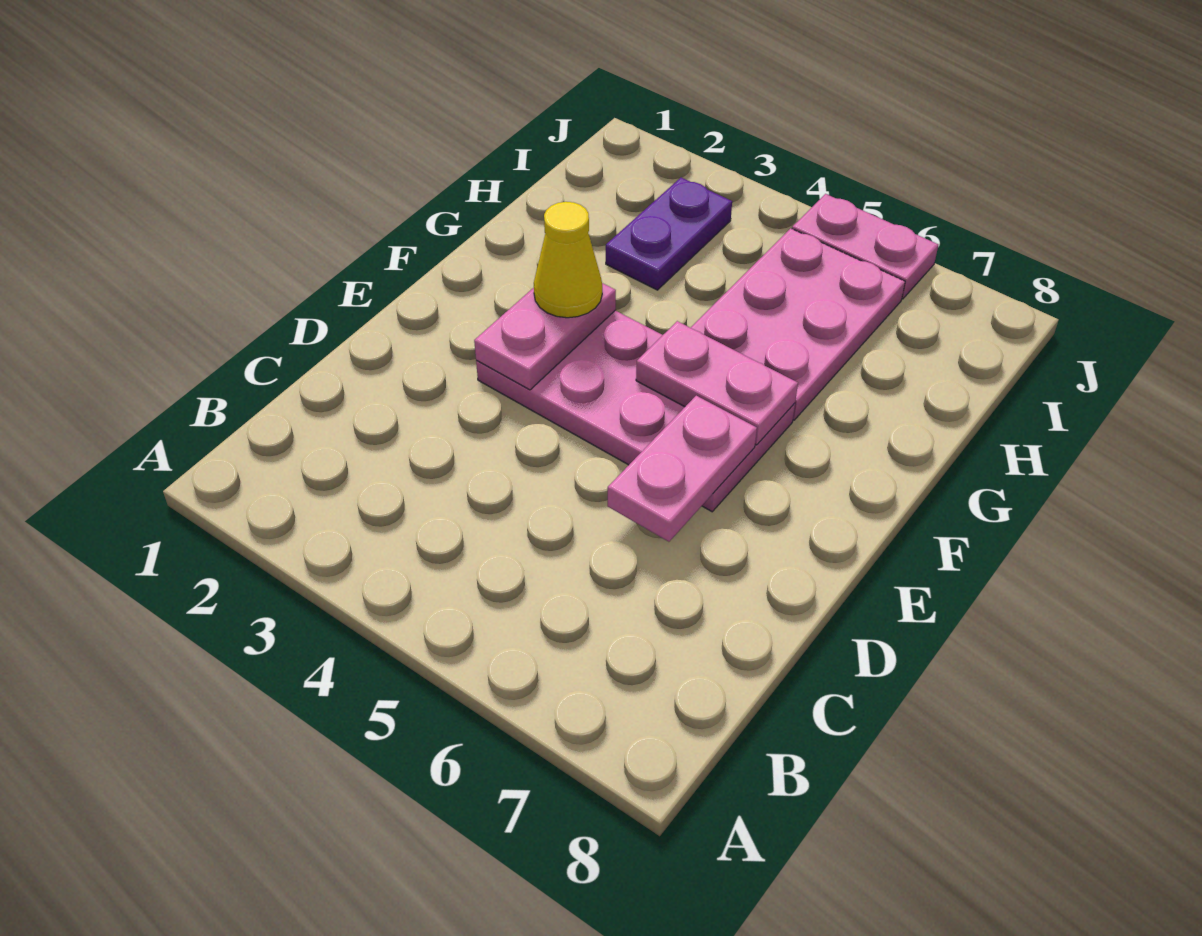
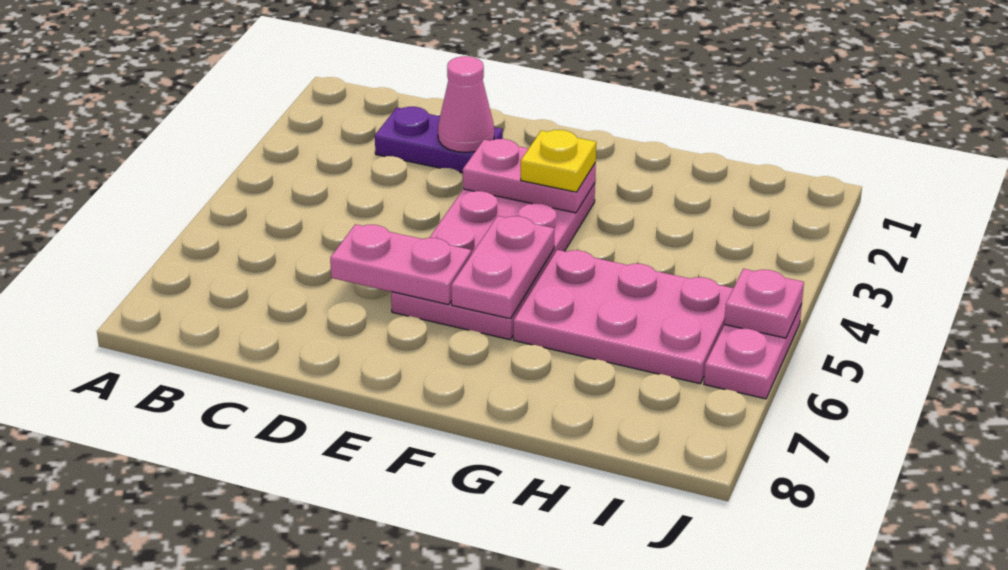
none -> pink cone D2 level 2
yellow cone F3 level 3 -> yellow plate F3 level 3
purple plate H3:I3 level 1 -> purple plate C2:D2 level 1
none -> pink plate J5 level 2

